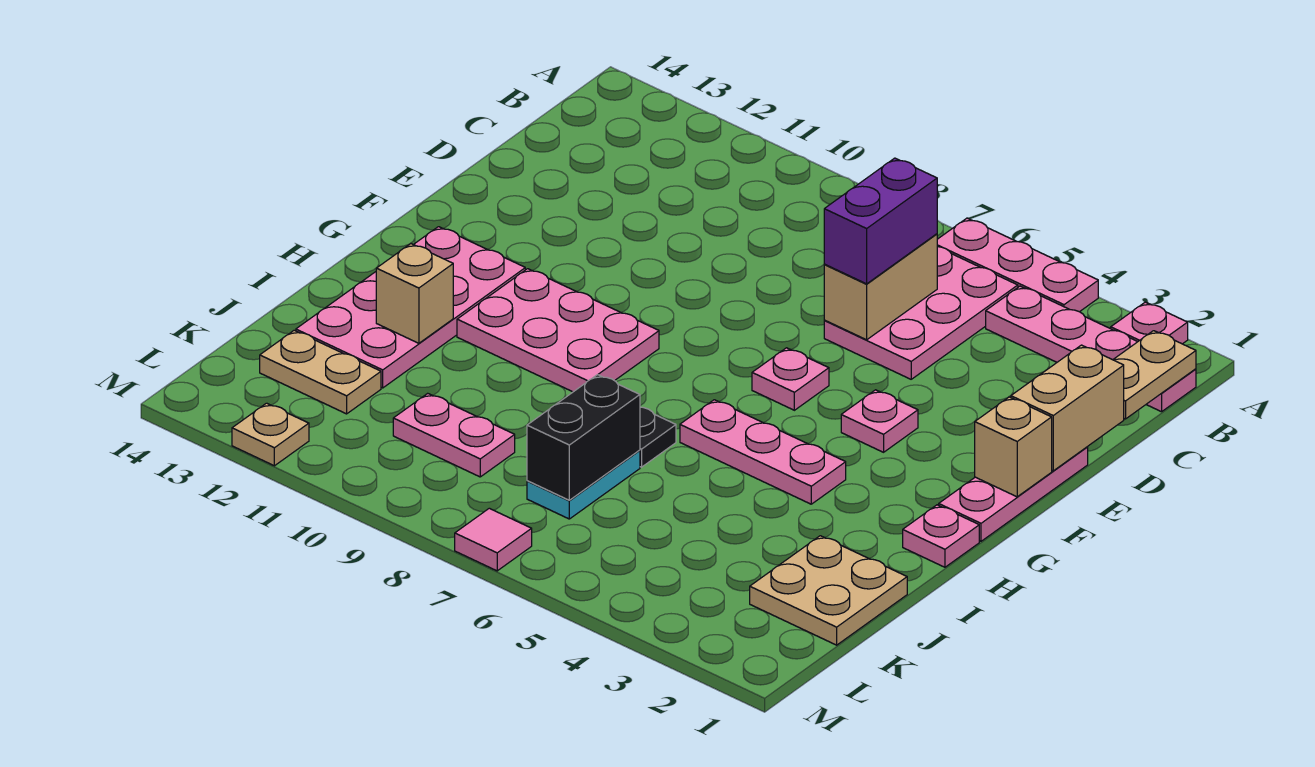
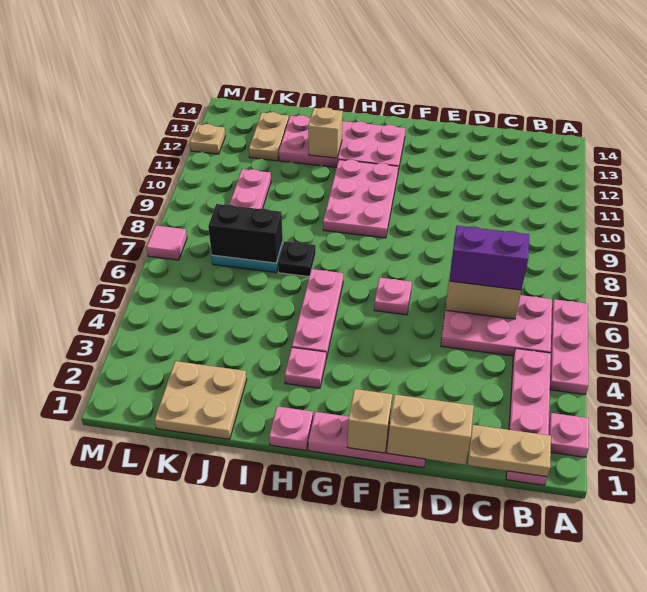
pink plate F4 level 1 -> pink plate H3 level 1

